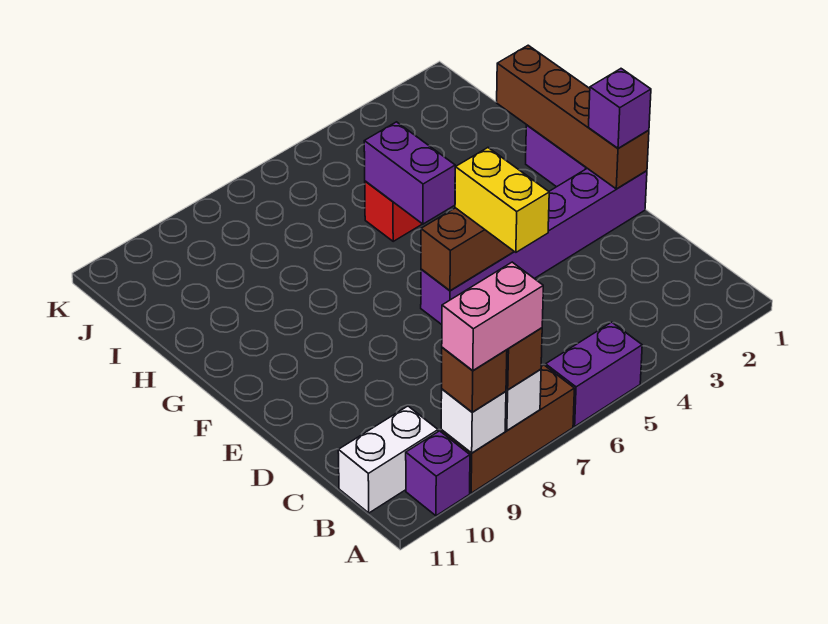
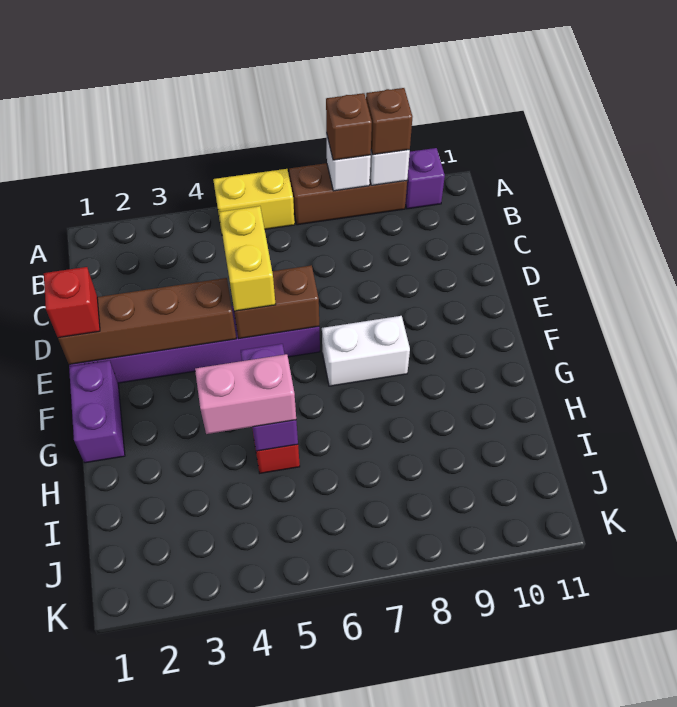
purple brick A5:A6 level 1 -> yellow brick A5:A6 level 1
pink brick A8:A9 level 4 -> pink brick H4:H5 level 3
white brick B10:B11 level 1 -> white brick F7:F8 level 1
brown brick E1:H1 level 2 -> brown brick E1:E4 level 2
purple brick E1 level 3 -> red brick E1 level 3

